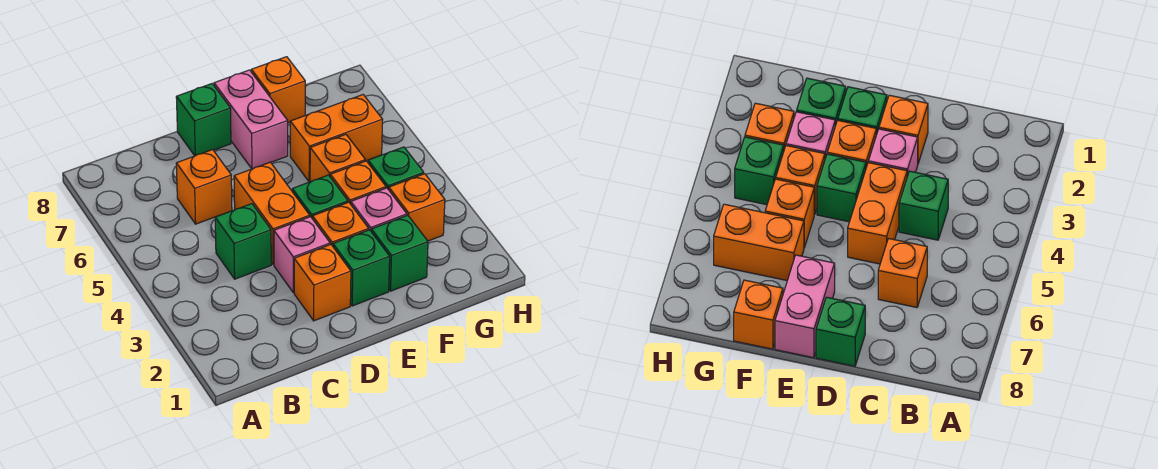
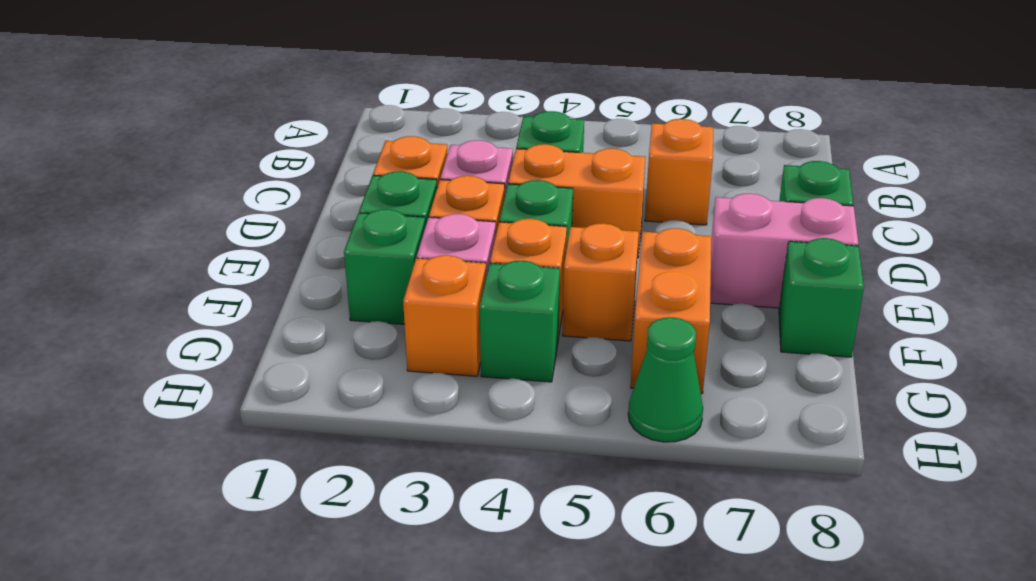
orange brick F8 level 1 -> green brick F8 level 1
none -> green cone H6 level 1

